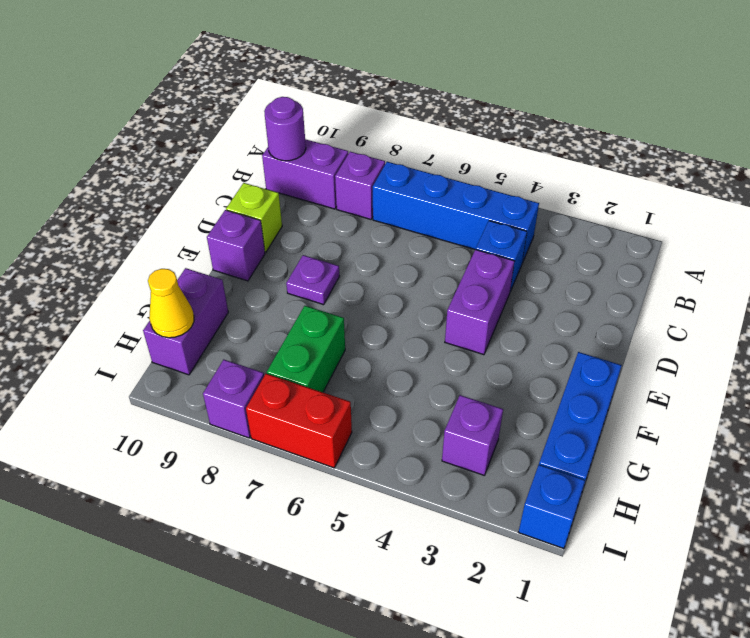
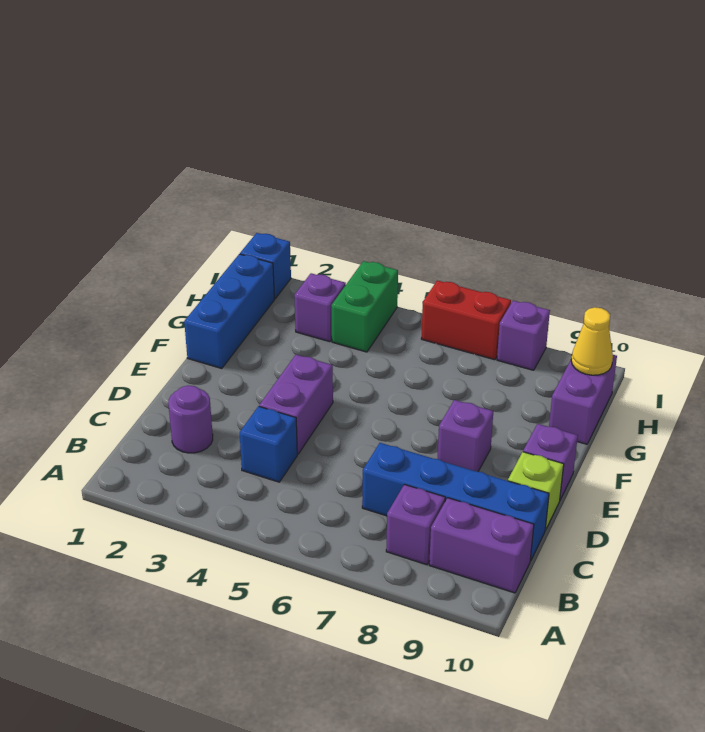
blue brick B4:B7 level 1 -> blue brick C7:C10 level 1
purple round brick B10 level 2 -> purple round brick C2 level 1
purple plate E8 level 1 -> purple brick E8 level 1
green brick G7:H7 level 1 -> green brick H4:I4 level 1

